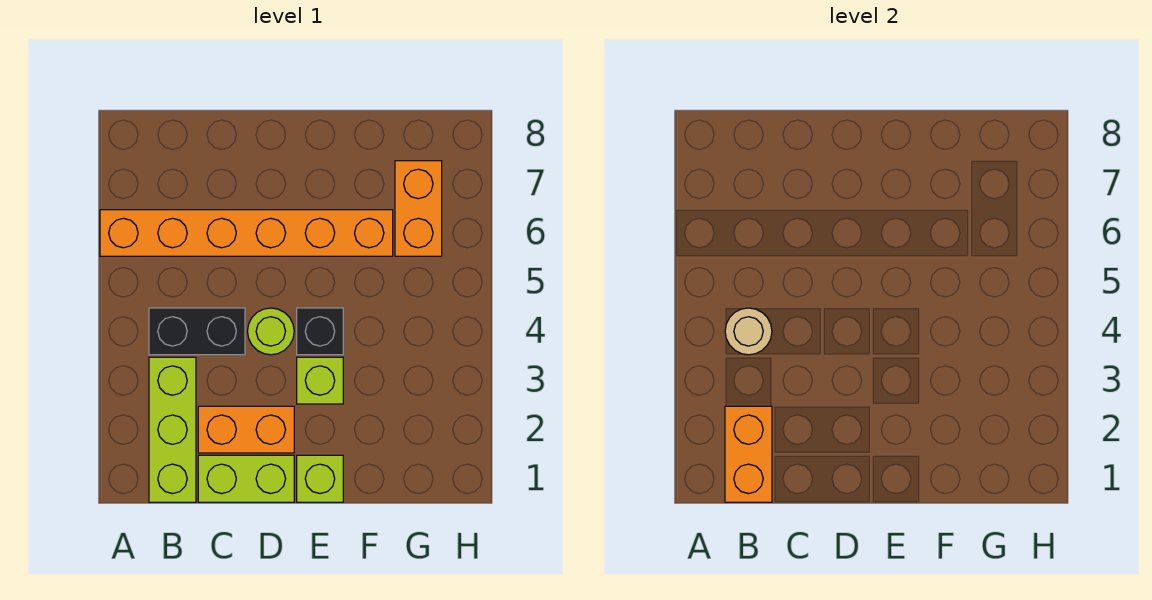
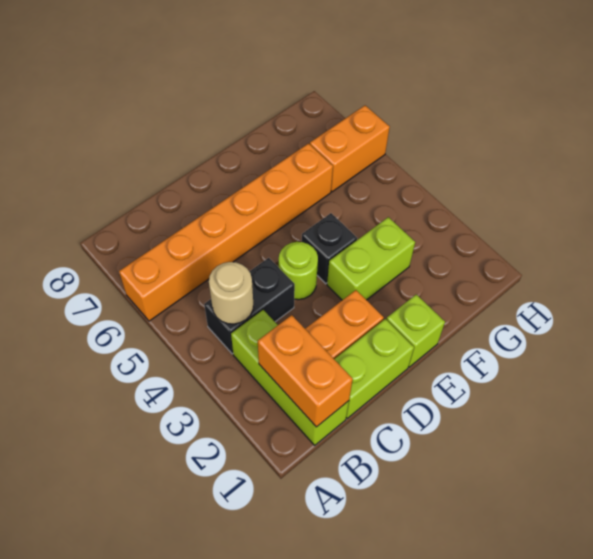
lime brick E3 level 1 -> lime brick E3:F3 level 1
orange brick G6:G7 level 1 -> orange brick G6:H6 level 1

